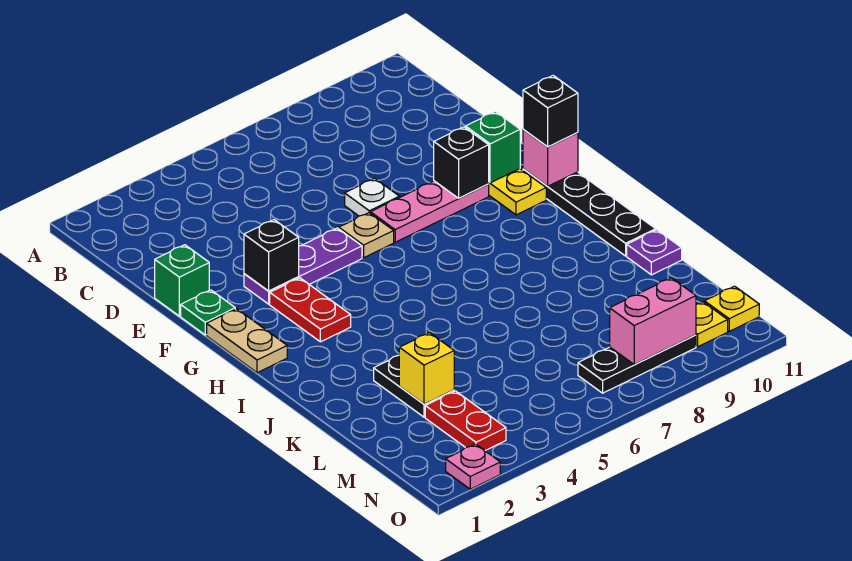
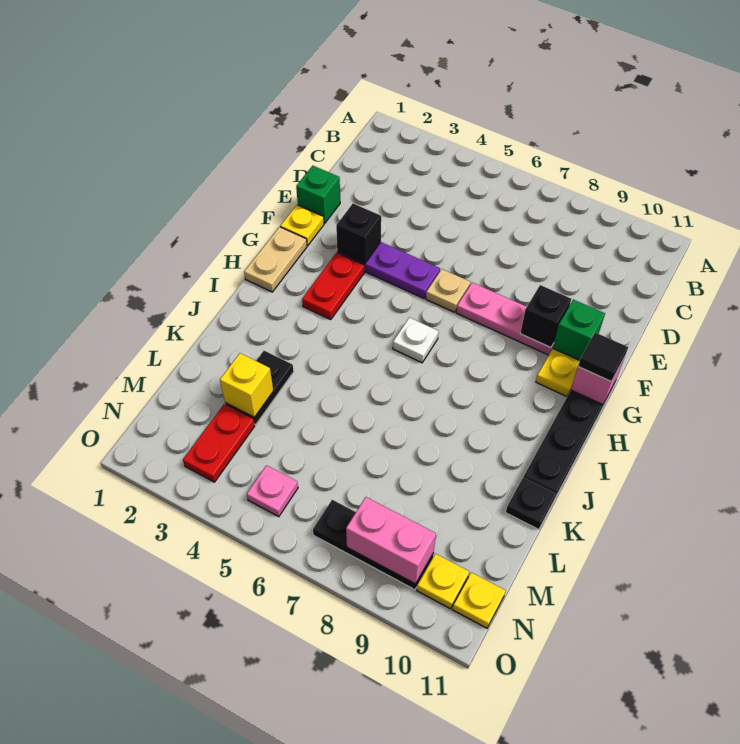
white plate E7 level 1 -> white plate H6 level 1
green plate F1 level 1 -> yellow plate F1 level 1
black brick G11 level 3 -> black tile G11 level 3
purple plate K11 level 1 -> black plate K11 level 1
pink plate O2 level 1 -> pink plate N5 level 1

